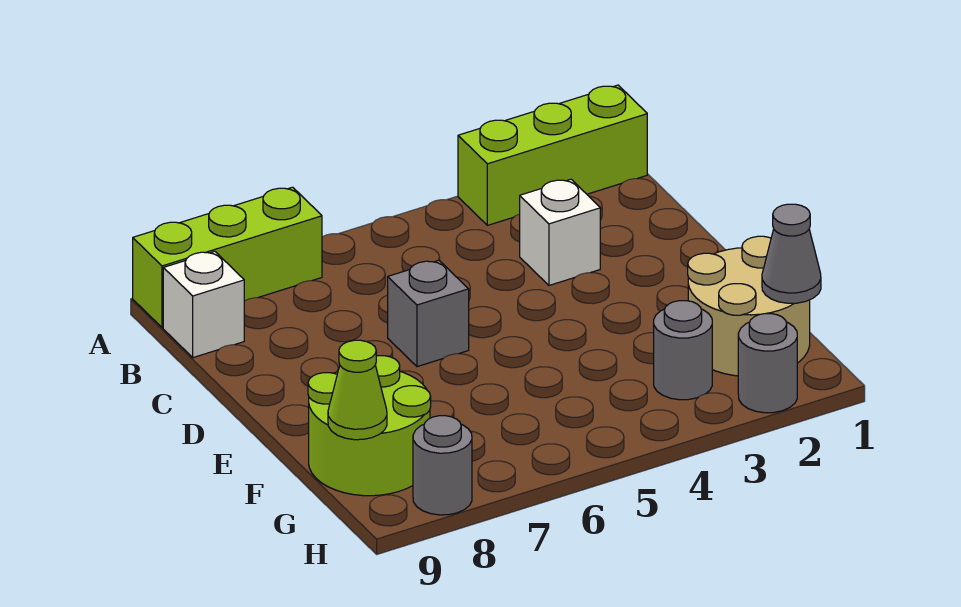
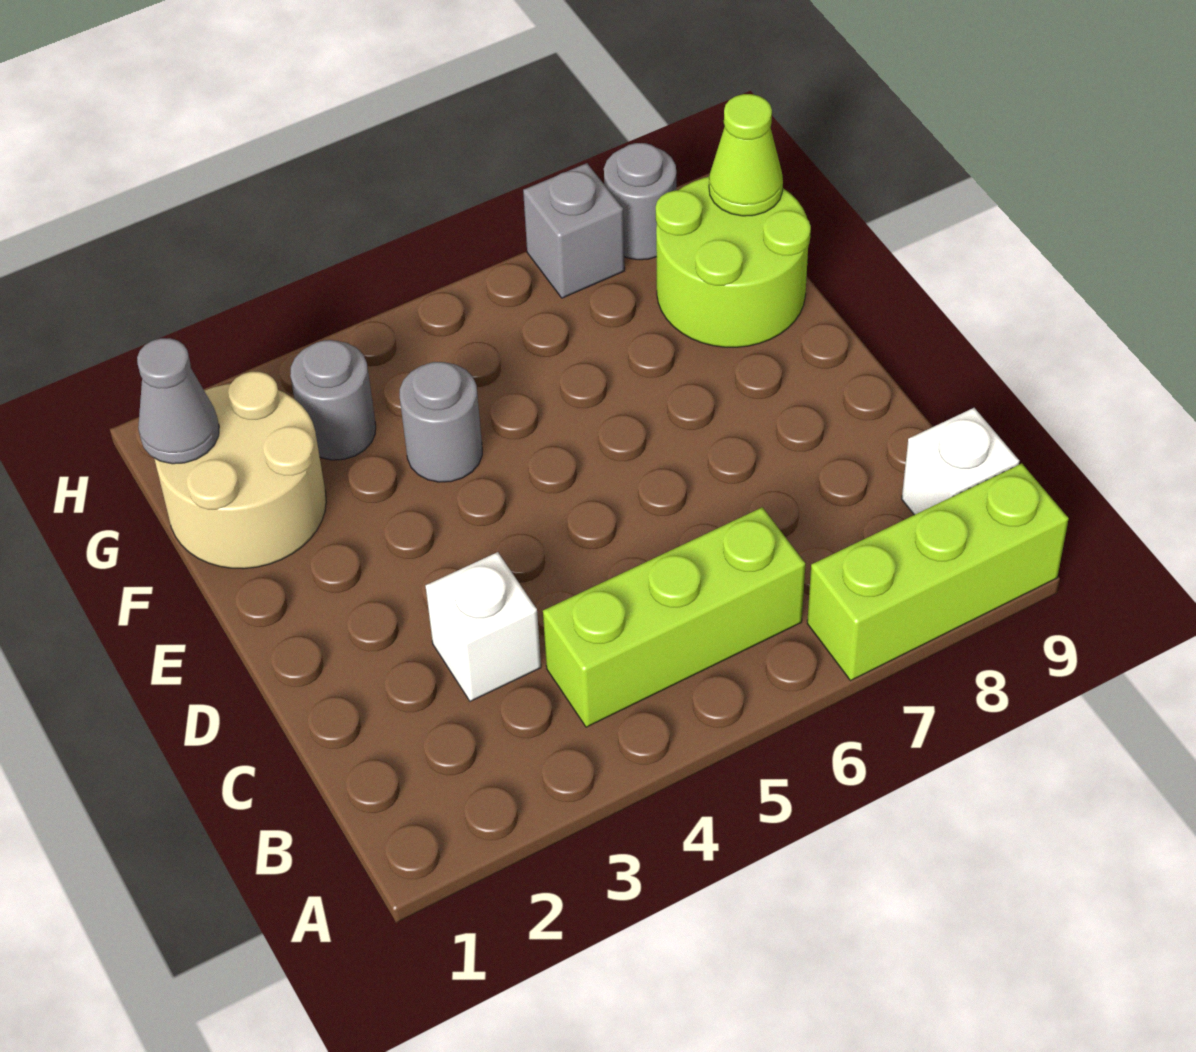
lime brick A1:A3 level 1 -> lime brick B4:B6 level 1
grey brick D6 level 1 -> grey brick H7 level 1
grey round brick H2 level 1 -> grey round brick F4 level 1

